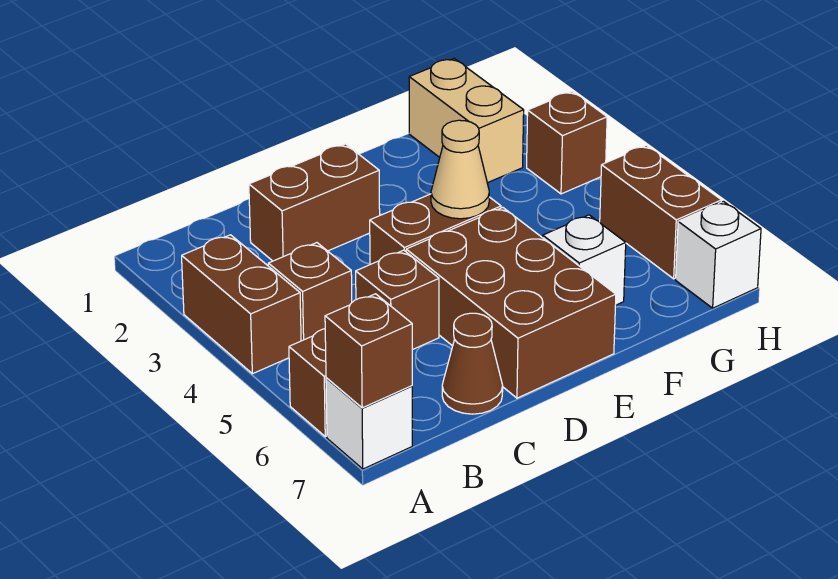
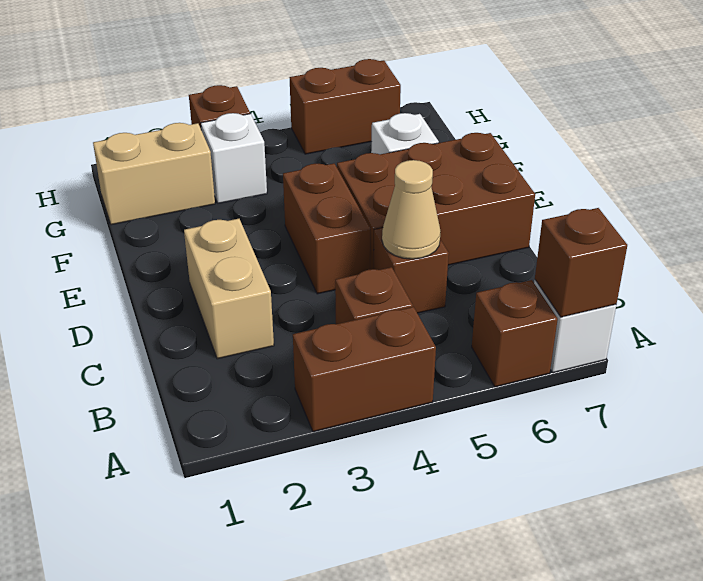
brown brick C2:D2 level 1 -> tan brick C2:D2 level 1
brown cone C7 level 1 -> none
tan cone E4 level 2 -> tan cone C5 level 2
white brick H7 level 1 -> white brick G3 level 1

